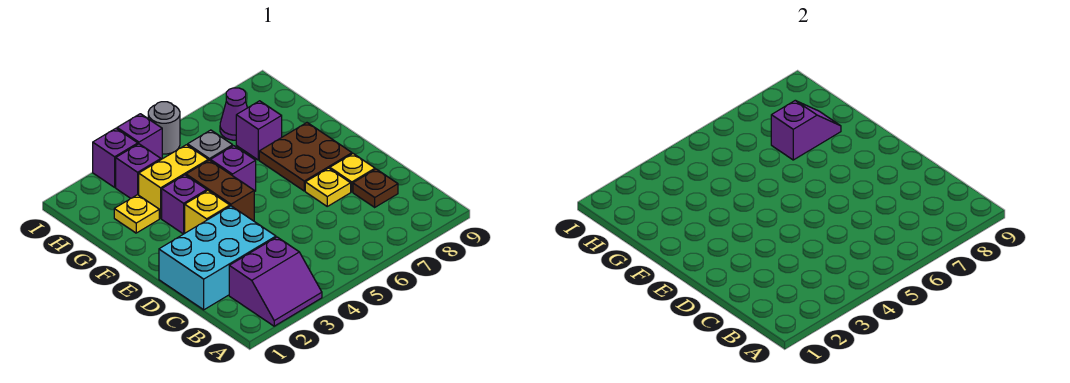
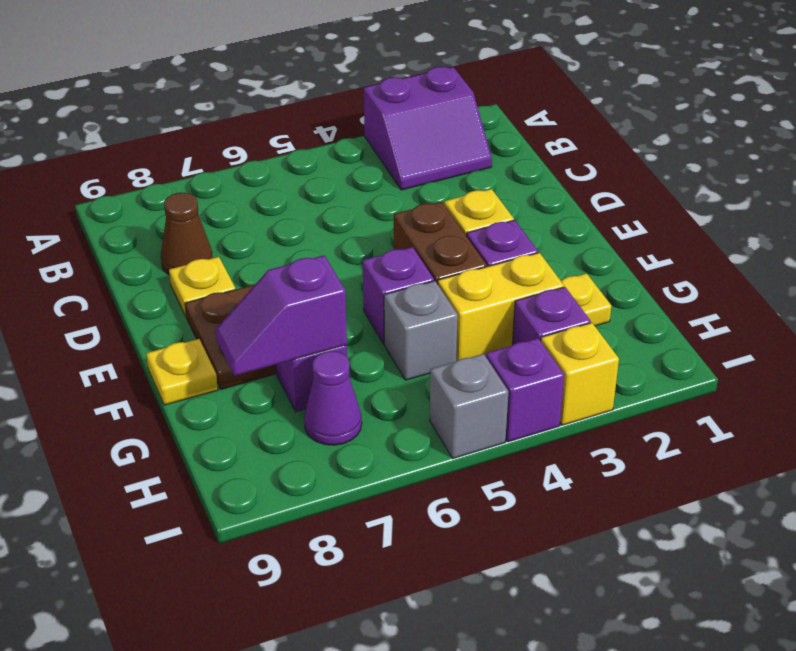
purple slope A2:B3 level 1 top B -> purple slope A2:B3 level 1 top A
cyan brick C1:D3 level 1 -> none
brown plate C8 level 1 -> brown cone C8 level 1
yellow plate D7 level 1 -> yellow plate F9 level 1
purple brick I3 level 1 -> yellow brick I3 level 1
grey round brick I5 level 1 -> grey brick I5 level 1

